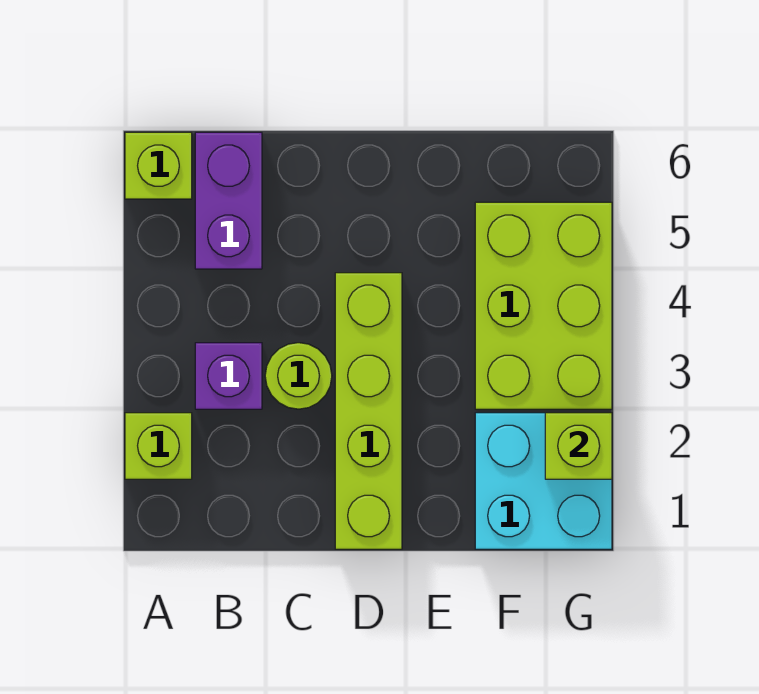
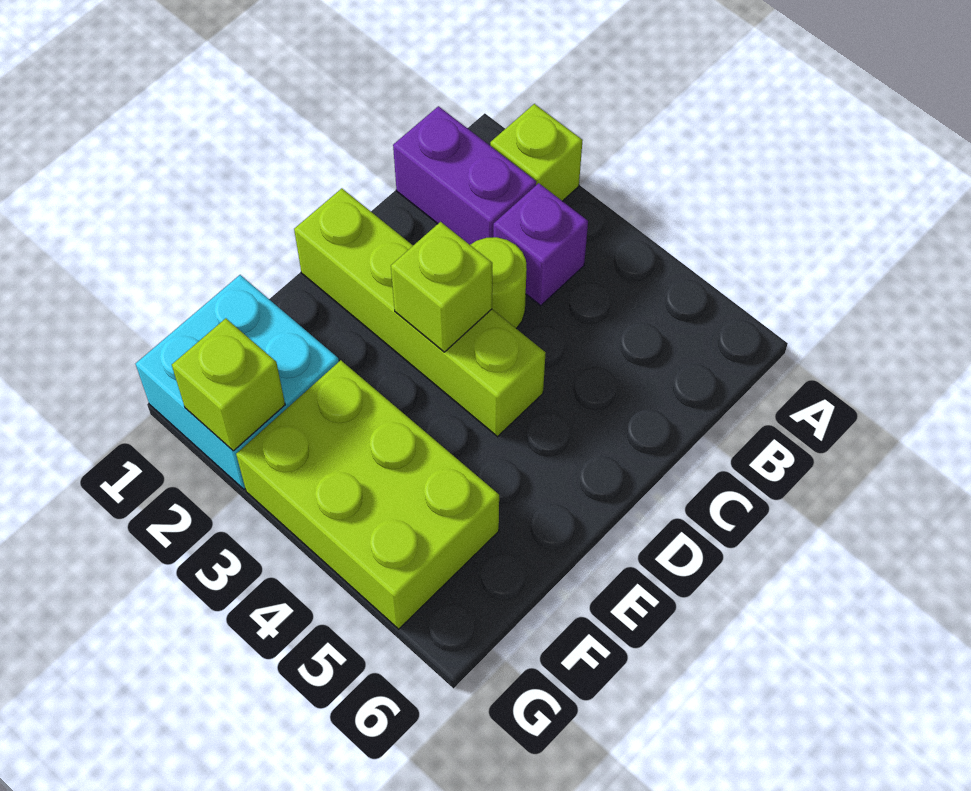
lime brick A6 level 1 -> lime brick D3 level 2
purple brick B5:B6 level 1 -> purple brick B1:B2 level 1

